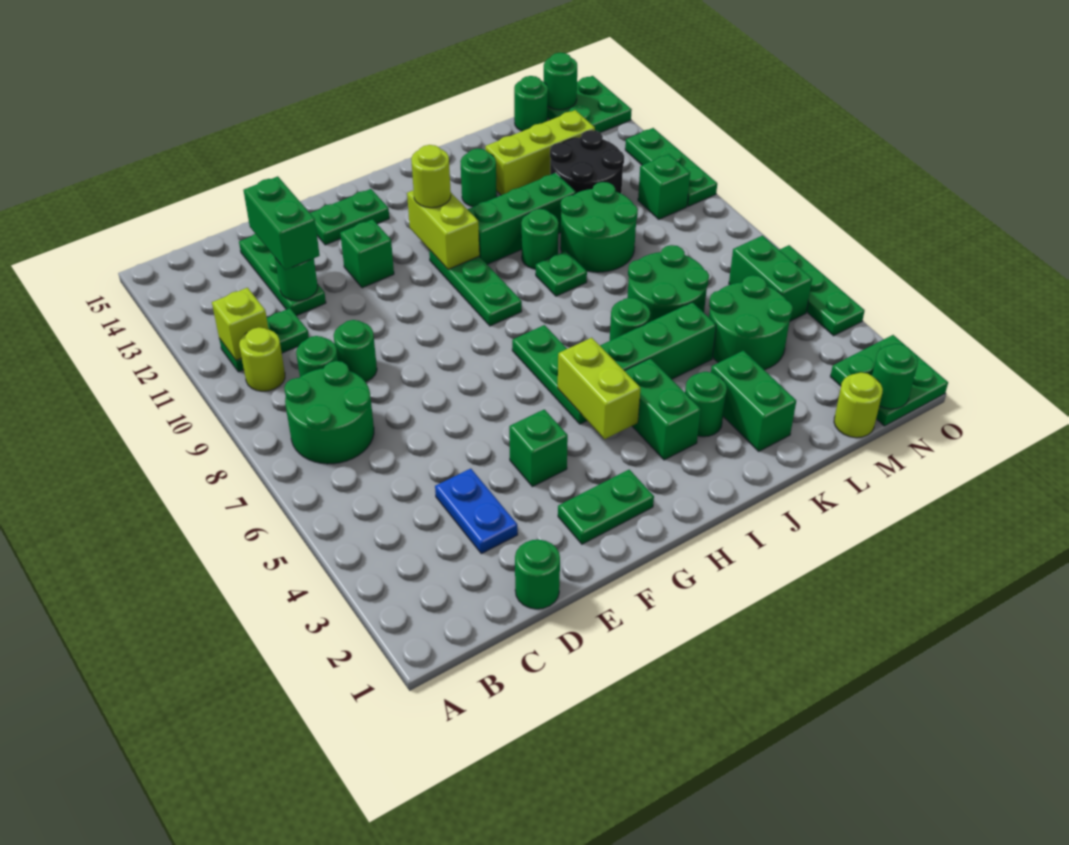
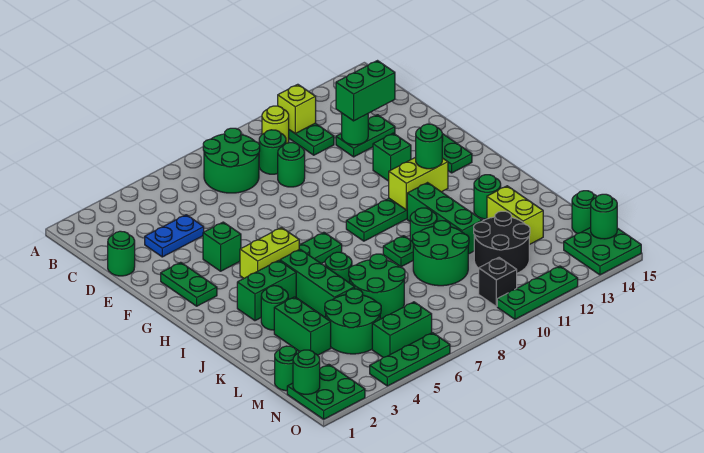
green plate D12:D14 level 1 -> green plate D12:D13 level 1
lime round brick H12 level 3 -> green round brick H12 level 3
green brick K2:K3 level 1 -> green brick K3:L3 level 1
lime brick K13:M13 level 1 -> lime brick K13:L13 level 1
lime round brick M1 level 1 -> green round brick M1 level 1
green brick N10 level 1 -> black brick N10 level 1

